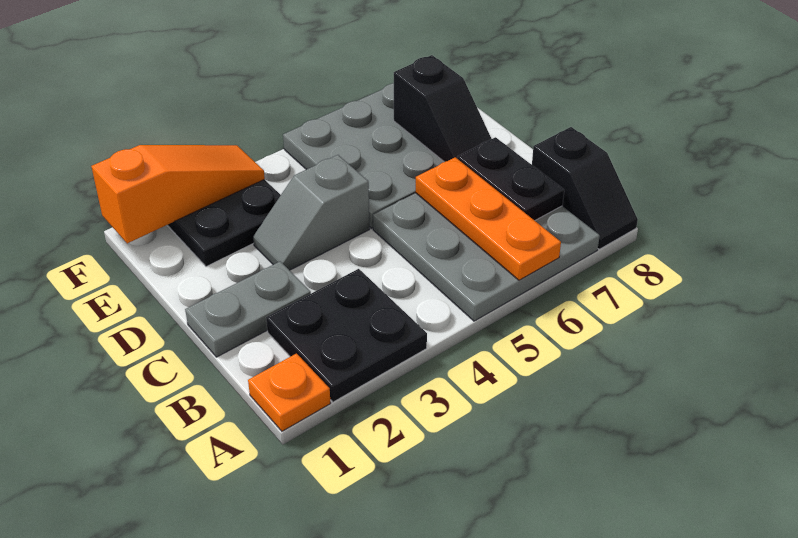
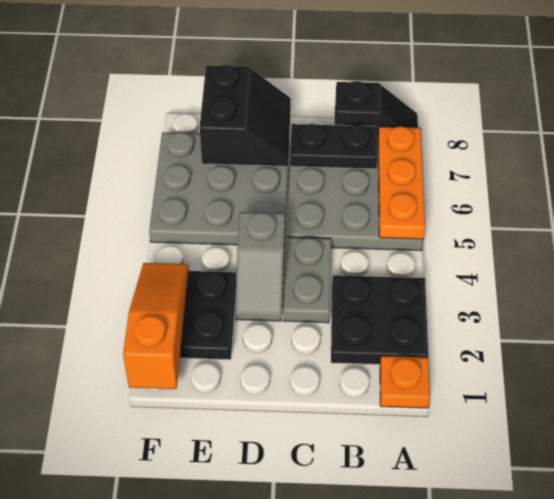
orange plate A6:C6 level 2 -> orange plate A5:A7 level 2
grey plate C1:C2 level 1 -> grey plate C3:C4 level 1
black slope D7:E7 level 2 top E -> black slope D7:E8 level 2 top E

